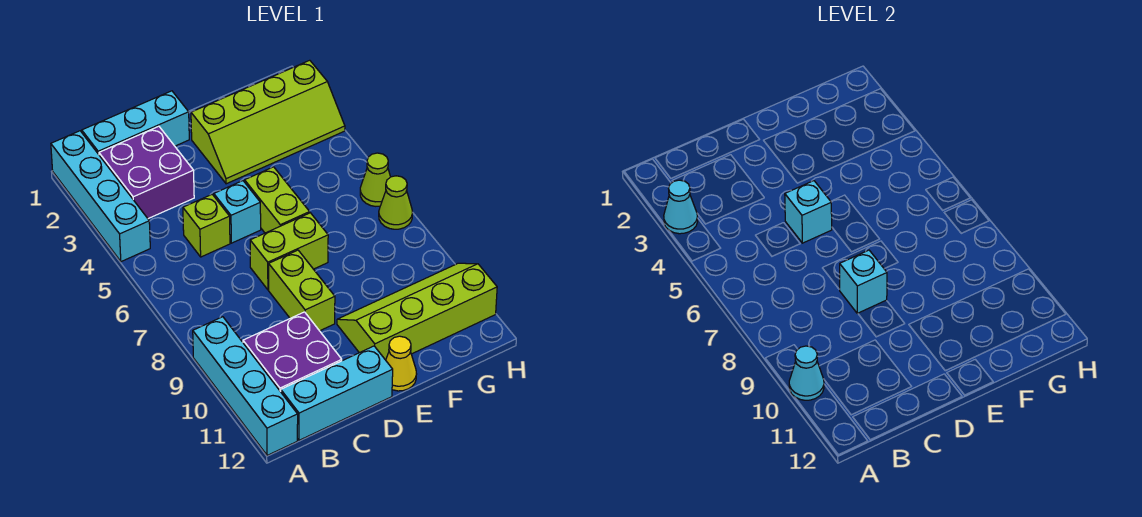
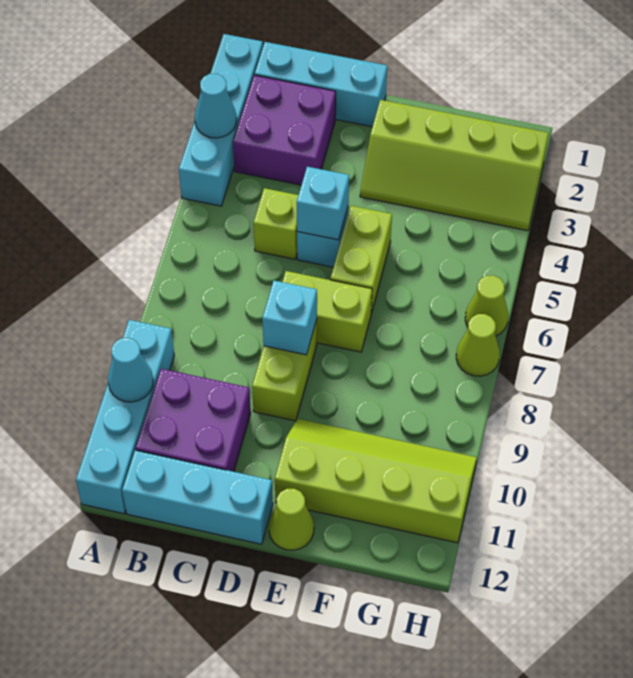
yellow cone E12 level 1 -> lime cone E12 level 1

